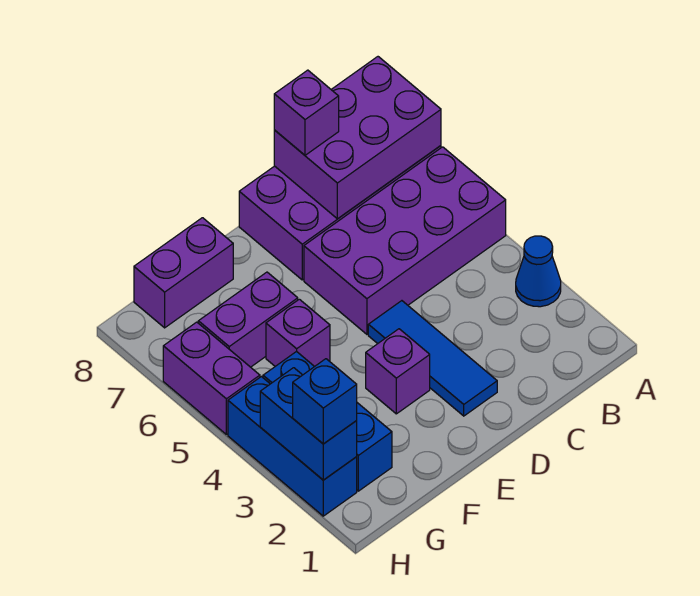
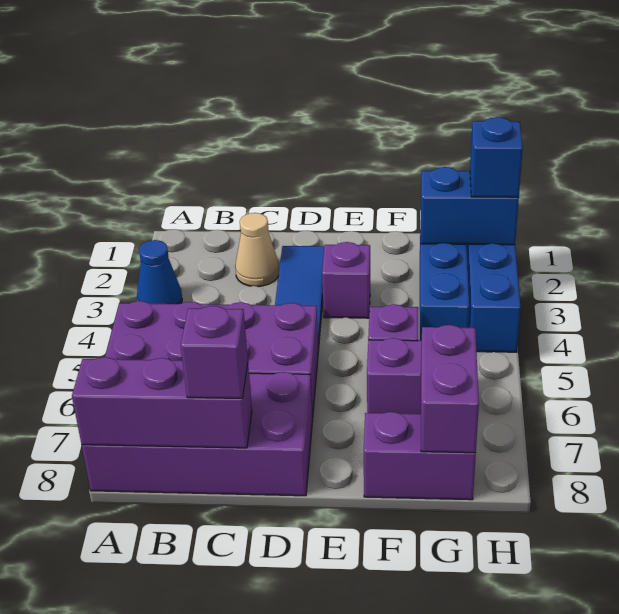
purple brick A7:C8 level 2 -> purple brick A8:C8 level 2
none -> tan cone C2 level 1
blue brick H2:H3 level 2 -> blue brick G2:H2 level 2
purple brick H5:H6 level 1 -> purple brick G7:G8 level 2

